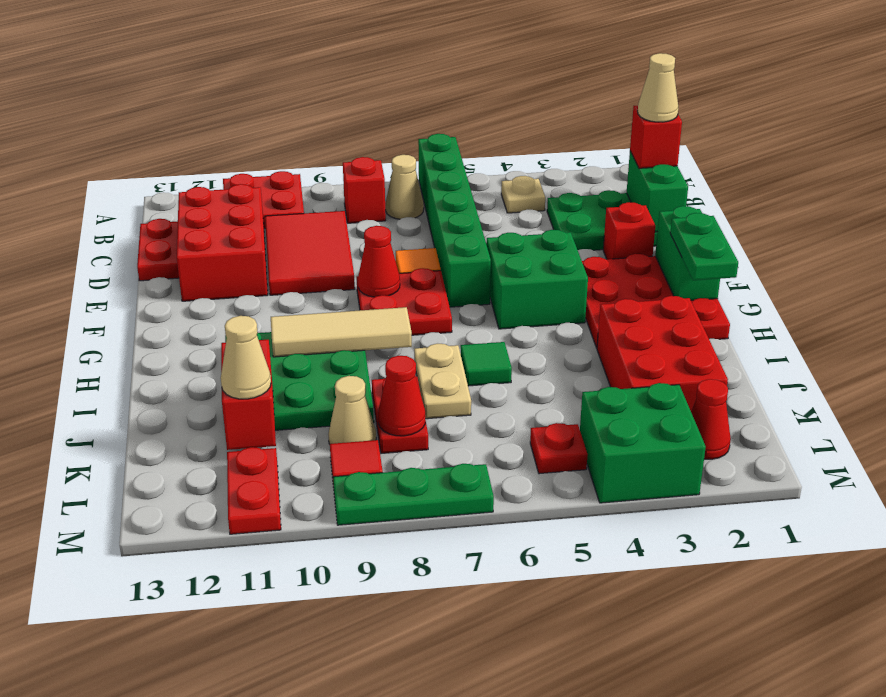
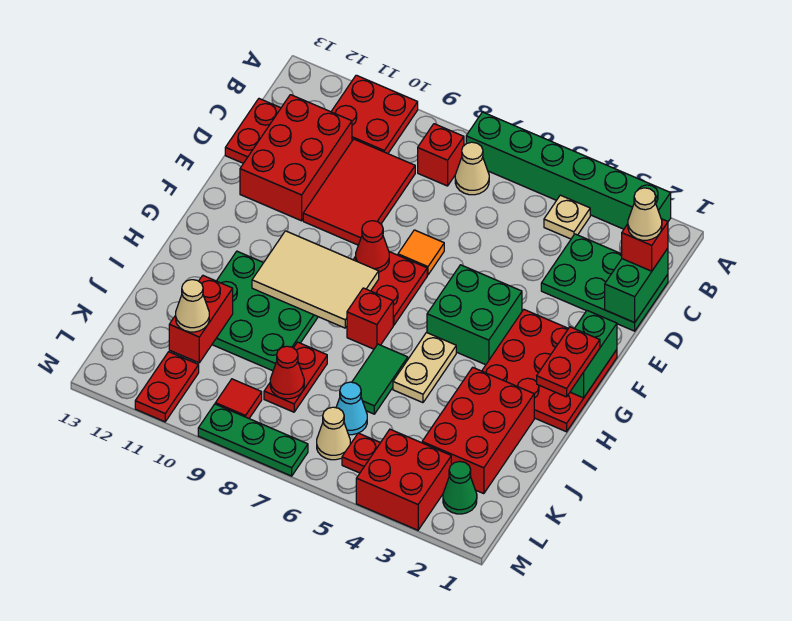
green brick A6:F6 level 1 -> green brick A2:A7 level 1
red brick E2 level 1 -> red brick H7 level 1
green plate G1:H1 level 3 -> red plate G1:H1 level 3
tan tile H8:H10 level 2 -> tan tile G8:H10 level 2
green tile I6 level 1 -> green tile I6:J6 level 1
tan plate I7:J7 level 1 -> tan plate H5:I5 level 1
none -> cyan cone K6 level 1
tan cone K9 level 1 -> tan cone L6 level 1
red cone L2 level 1 -> green cone L2 level 1
green brick L3:M4 level 1 -> red brick L3:M4 level 1

